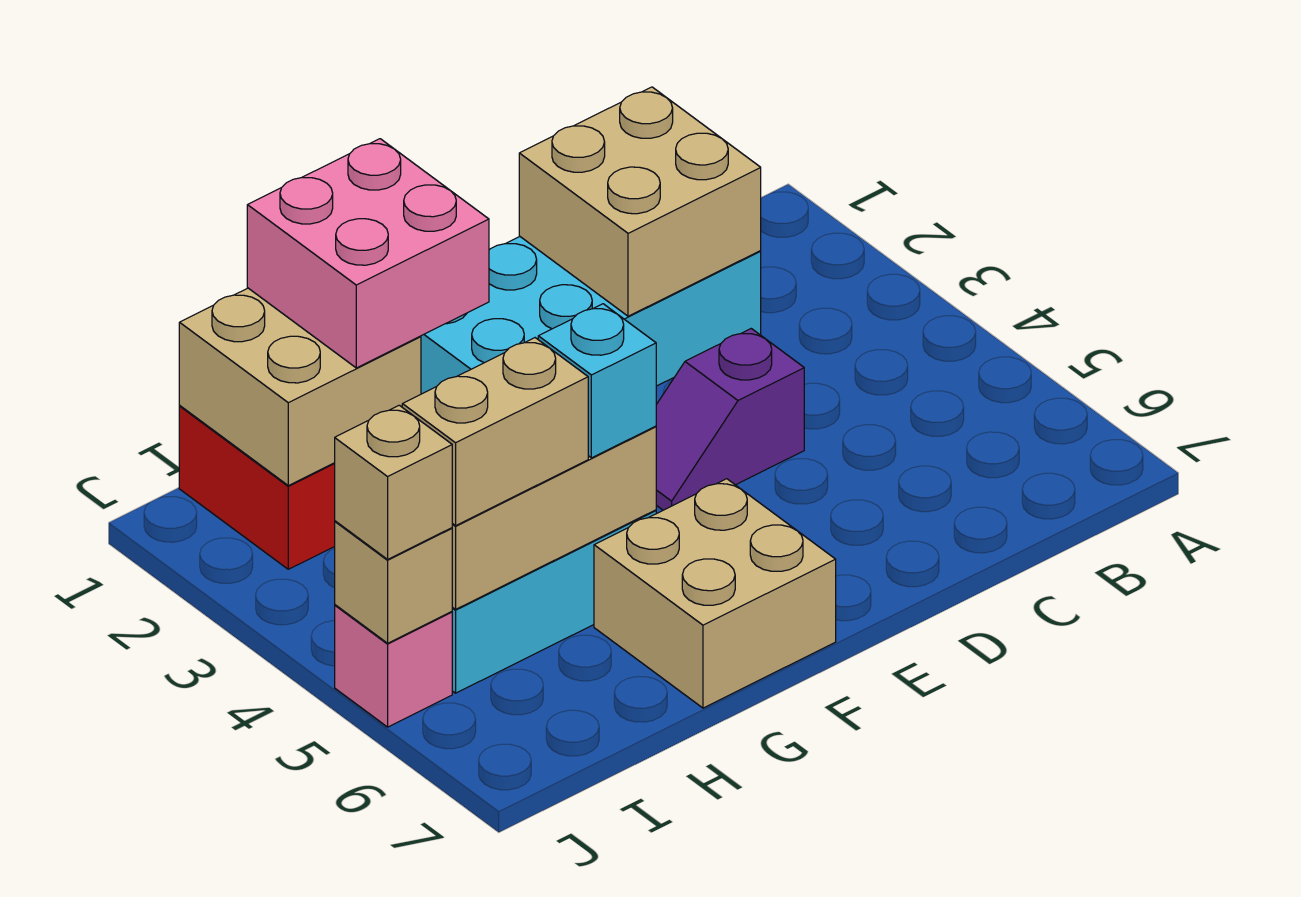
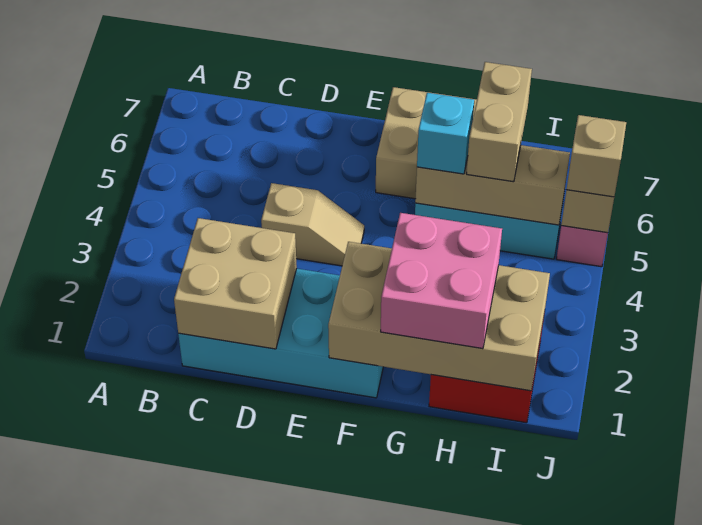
purple slope D4:E4 level 1 top D -> tan slope D4:E4 level 1 top D
tan brick H1:I2 level 2 -> tan brick F1:I2 level 2
tan brick H5:I5 level 3 -> tan brick H5:H6 level 3

